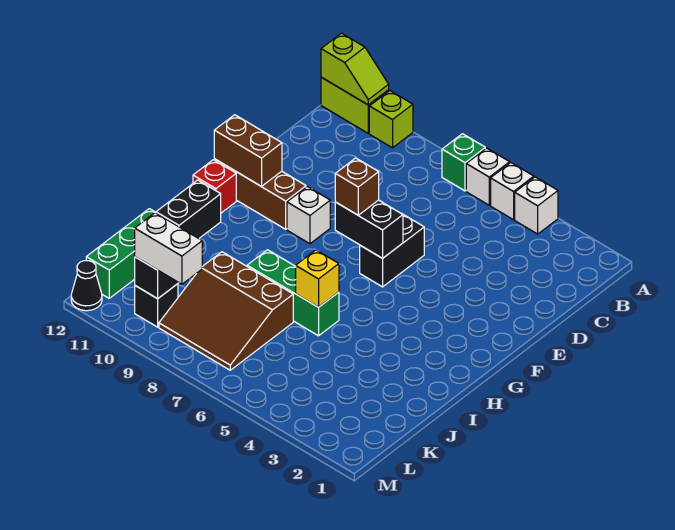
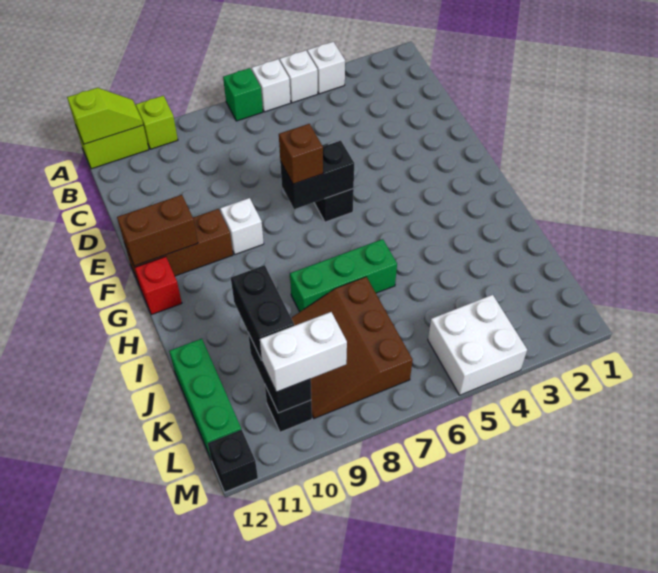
yellow brick I6 level 2 -> none
brown slope J7:L9 level 1 top J -> brown slope J7:L9 level 1 top 7
none -> white brick L4:M5 level 1
black cone M12 level 1 -> black brick M12 level 1

